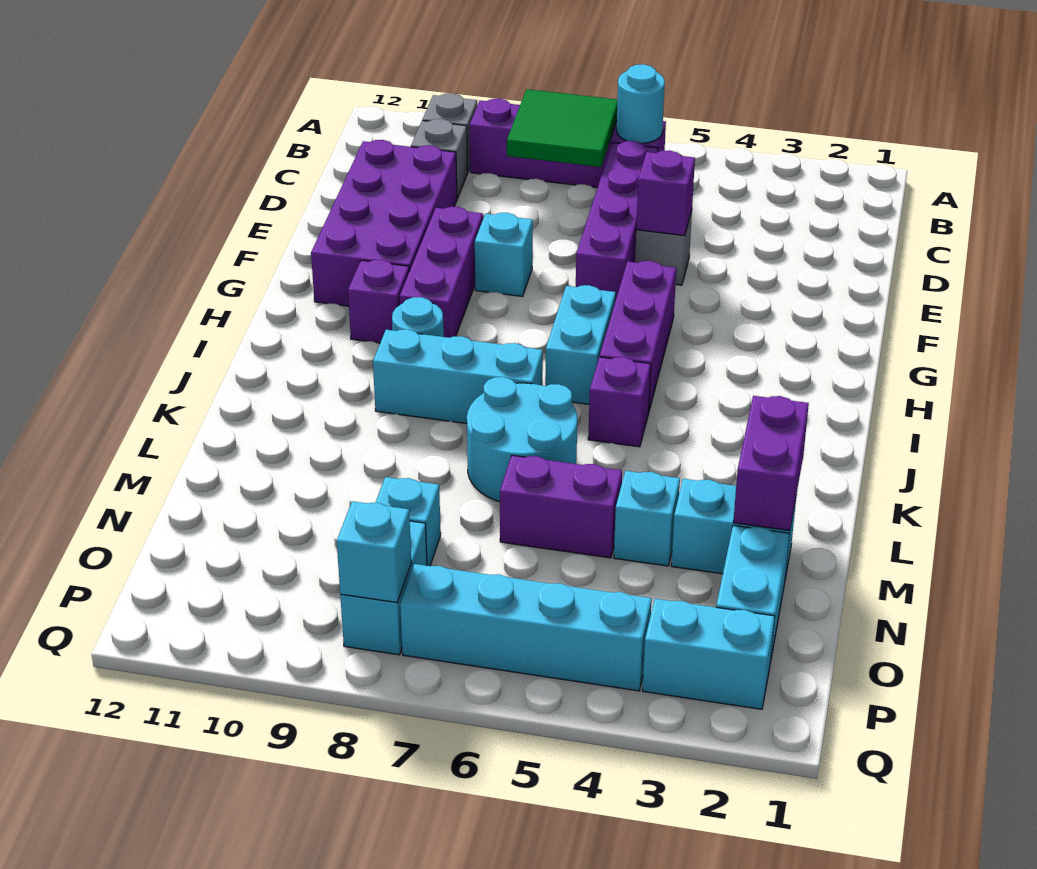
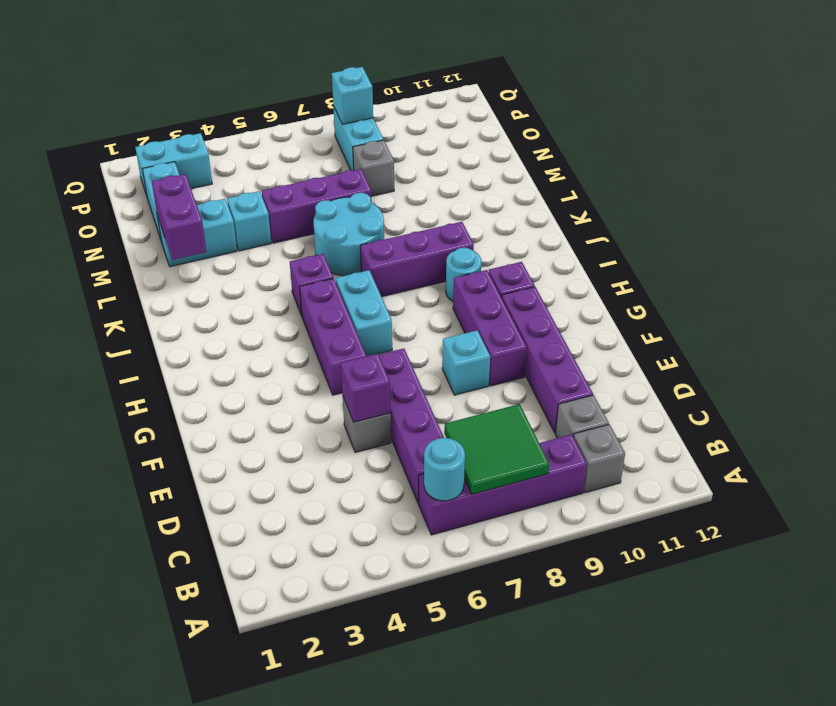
purple brick D10:G11 level 1 -> purple brick D10:G10 level 1
cyan brick J7:J9 level 1 -> purple brick J7:J9 level 1
purple brick M5:M6 level 1 -> purple brick M5:M7 level 1
cyan brick N8 level 1 -> grey brick N8 level 1
cyan brick P4:P7 level 1 -> none

